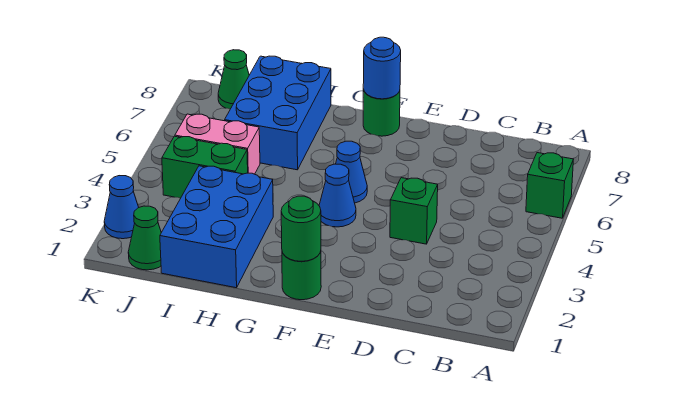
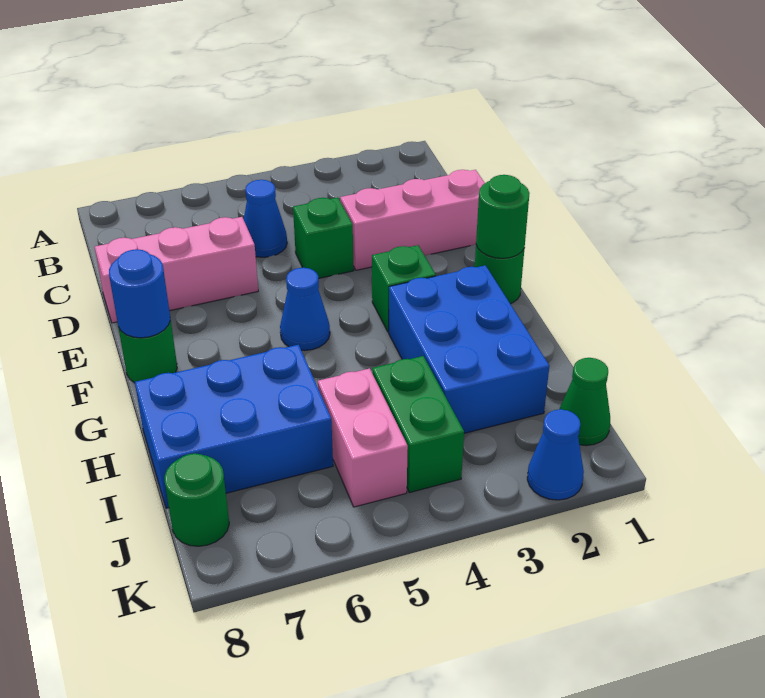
green brick A6 level 1 -> green brick F3 level 1
none -> pink brick D1:D3 level 1
none -> pink brick D6:D8 level 1
blue cone F4 level 1 -> blue cone C5 level 1
blue brick H1:I3 level 1 -> blue brick G2:I3 level 1
green cone J8 level 1 -> green round brick J8 level 1

